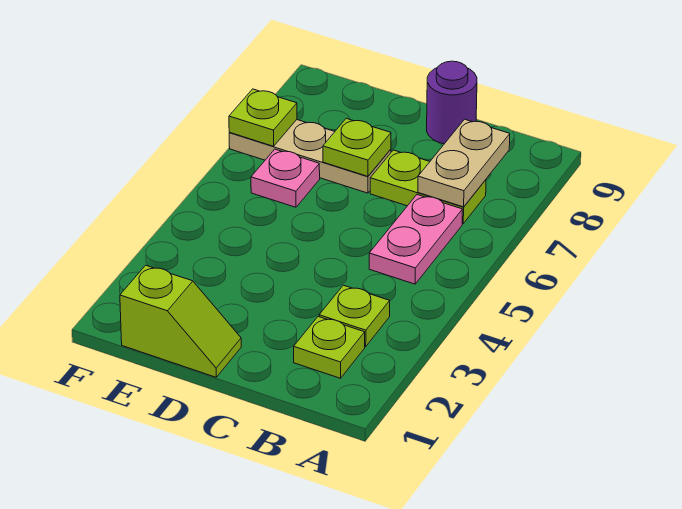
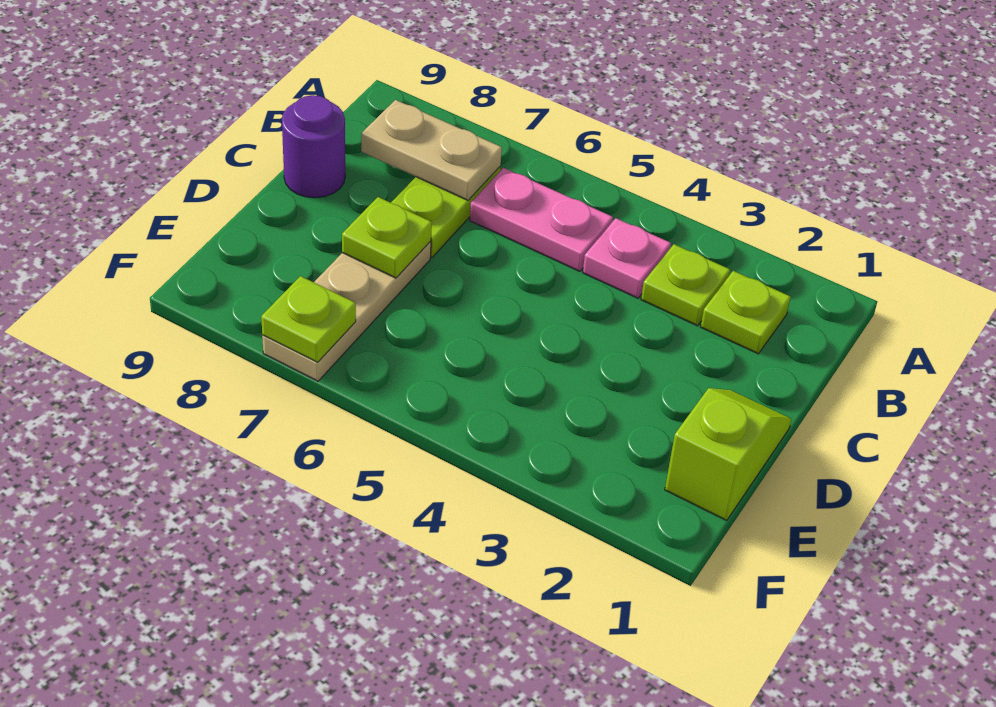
pink plate E6 level 1 -> pink plate B4 level 1

